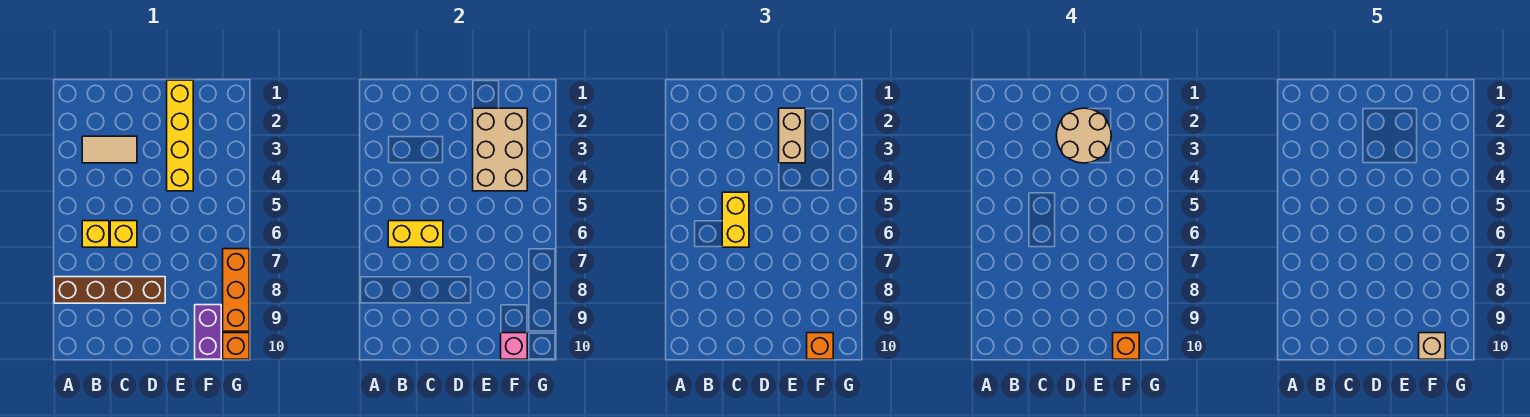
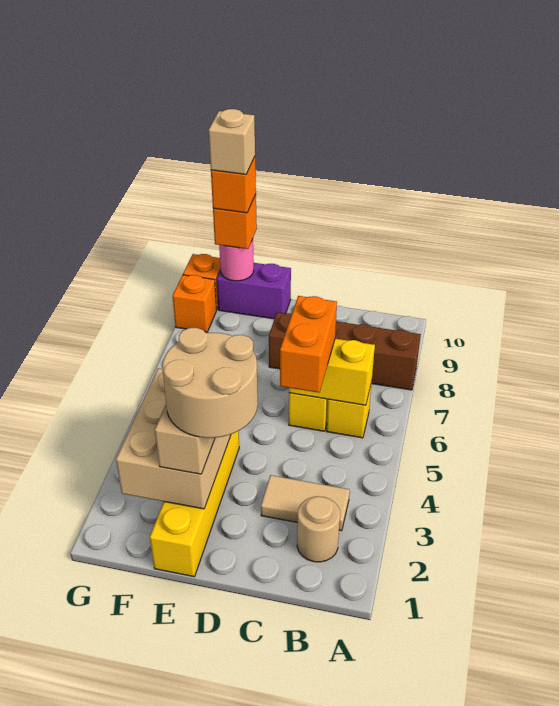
none -> tan round brick B2 level 1
yellow brick C5:C6 level 3 -> orange brick C5:C6 level 3
purple brick F9:F10 level 1 -> purple brick E10:F10 level 1
pink brick F10 level 2 -> pink round brick F10 level 2
orange brick G7:G9 level 1 -> orange brick G9 level 1

